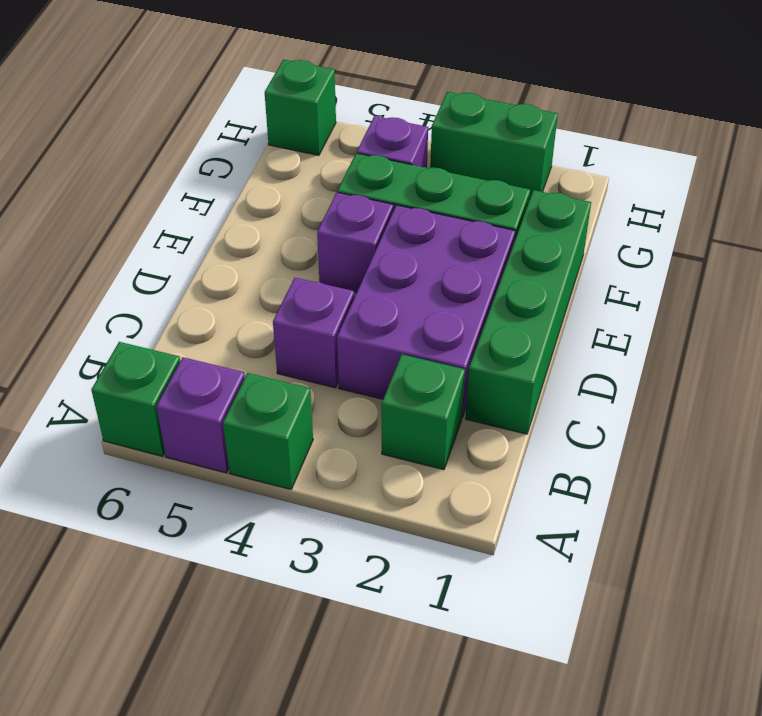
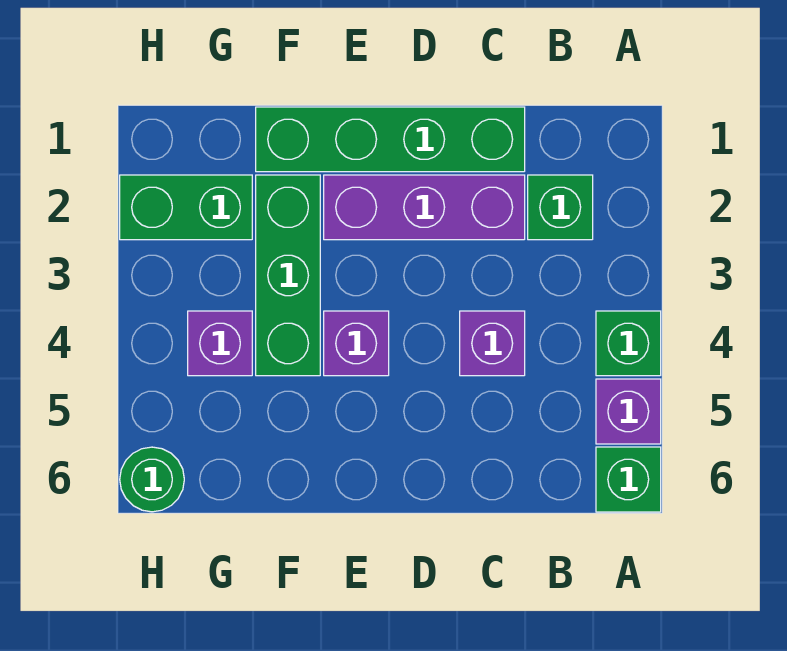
purple brick C2:E3 level 1 -> purple brick C2:E2 level 1
green brick H2:H3 level 1 -> green brick G2:H2 level 1
green brick H6 level 1 -> green round brick H6 level 1

